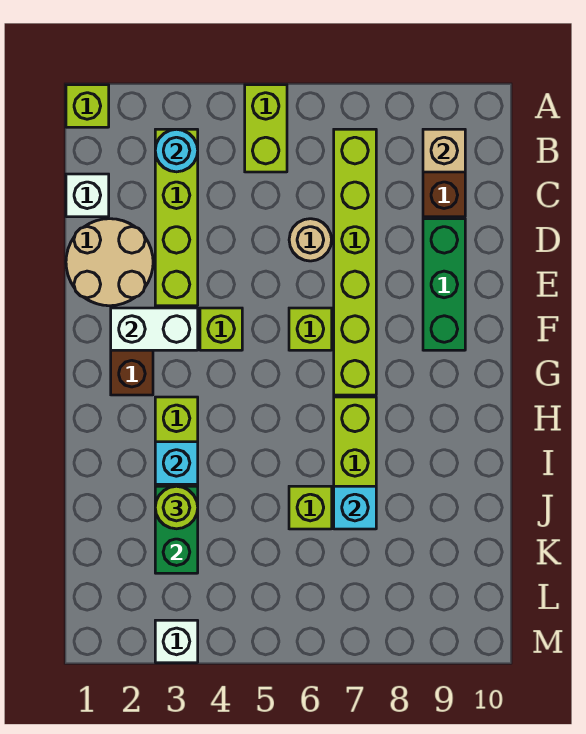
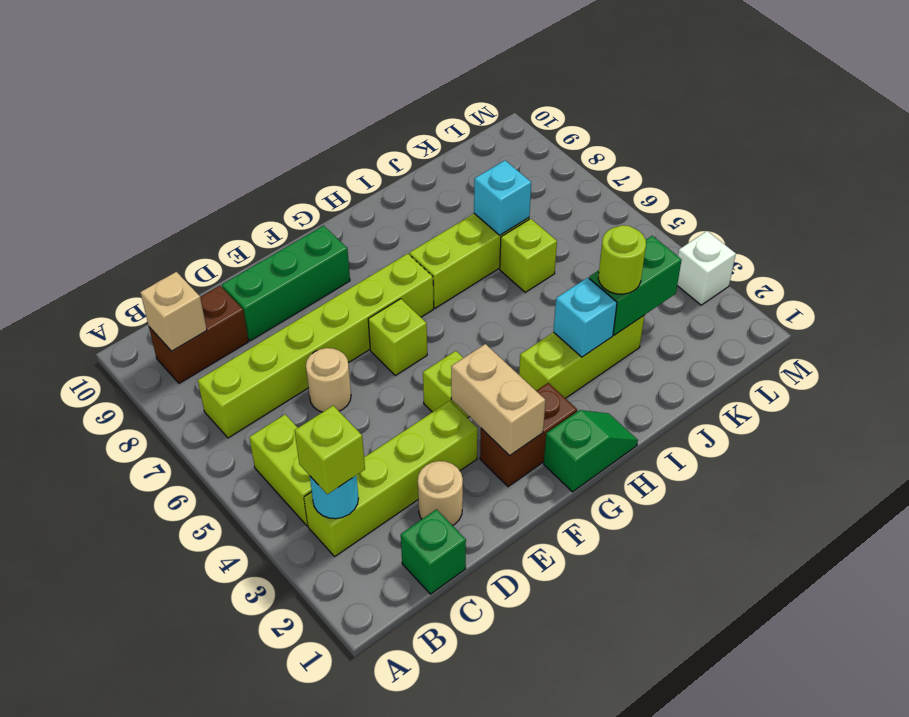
lime brick A1 level 1 -> lime brick B3 level 3
lime brick A5:B5 level 1 -> lime brick B4:B5 level 1
white brick C1 level 1 -> green brick C1 level 1
tan round brick D1:E2 level 1 -> tan round brick D2 level 1
white brick F2:F3 level 2 -> tan brick F2:F3 level 2
none -> green slope G1:H1 level 1 top G

